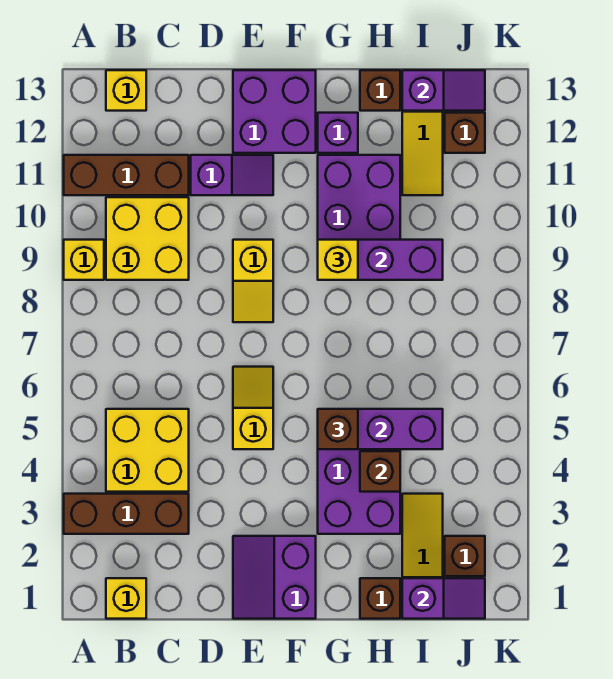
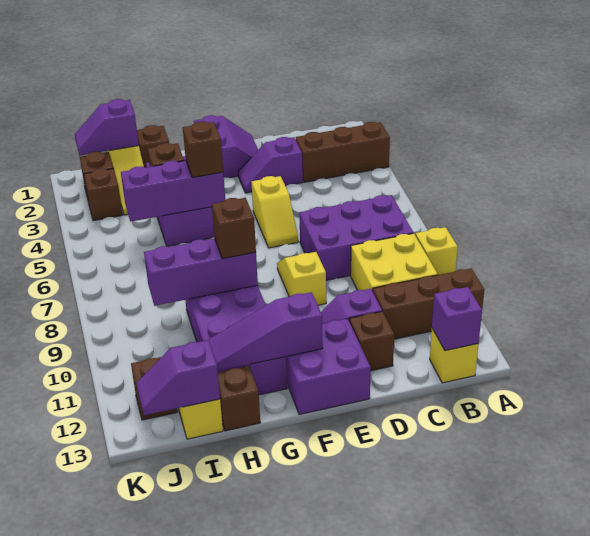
yellow brick B1 level 1 -> none
yellow brick B4:C5 level 1 -> none
none -> purple brick B7:D8 level 1
none -> purple brick B13 level 2
none -> purple slope D3:E3 level 1 top D
none -> brown brick D12 level 1
none -> purple slope F12:H12 level 2 top F
yellow brick G9 level 3 -> brown brick G9 level 3
none -> brown brick J3 level 1

